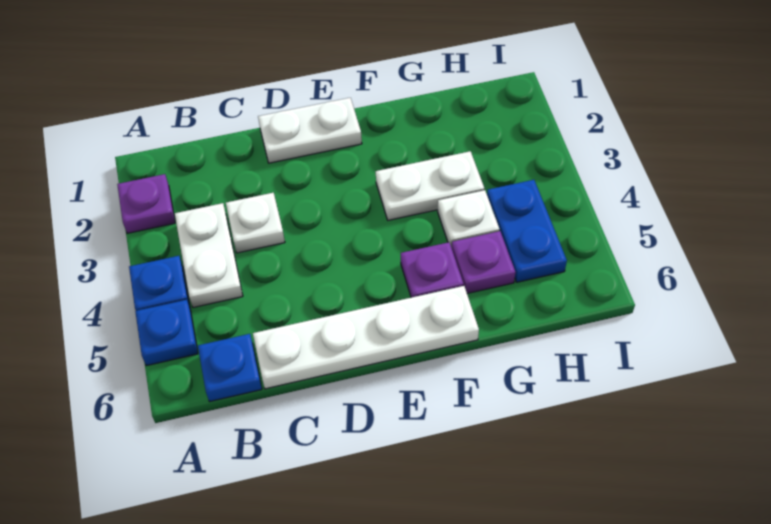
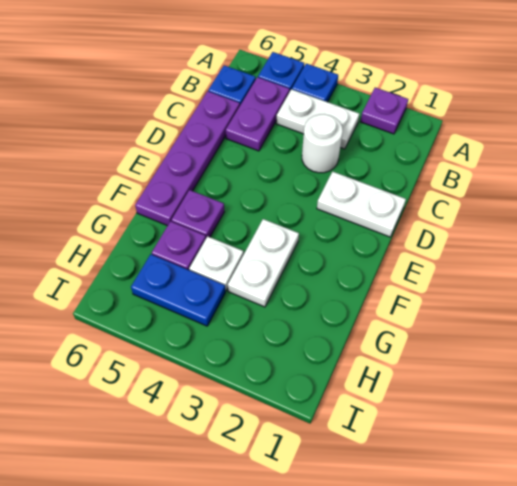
none -> purple plate B5:C5 level 1
white plate C3 level 1 -> white round brick C3 level 1
white plate C6:F6 level 1 -> purple plate C6:F6 level 1
white plate D1:E1 level 1 -> white plate D1:D2 level 1

